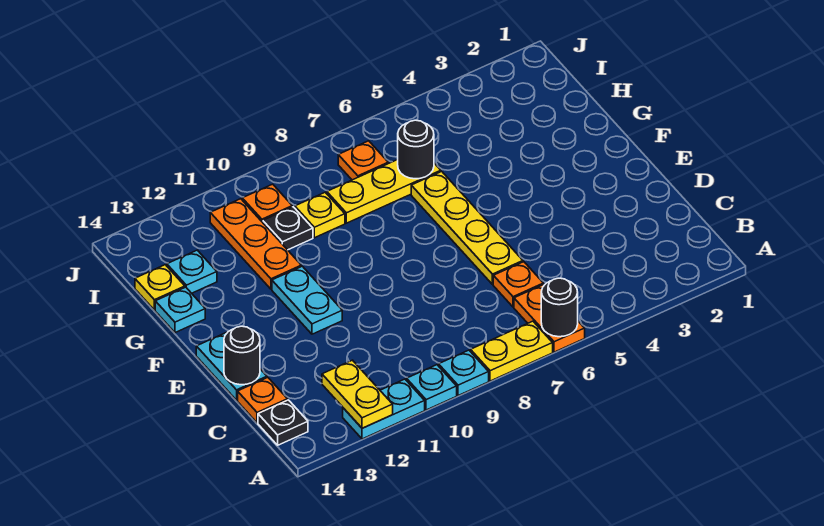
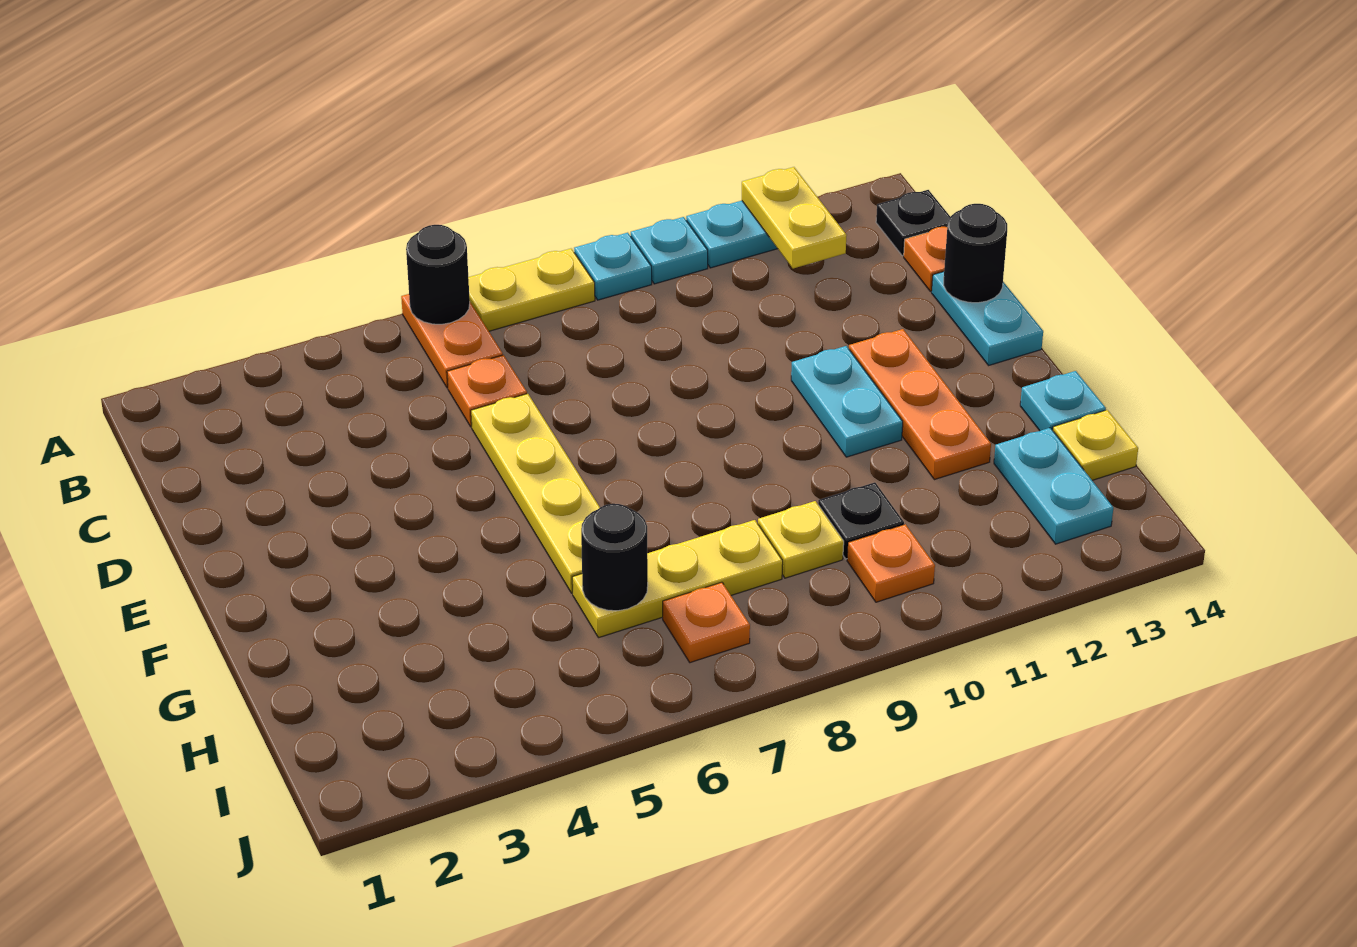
orange plate G11:I11 level 1 -> orange plate E12:G12 level 1
cyan plate H13 level 1 -> cyan plate H13:I13 level 1

